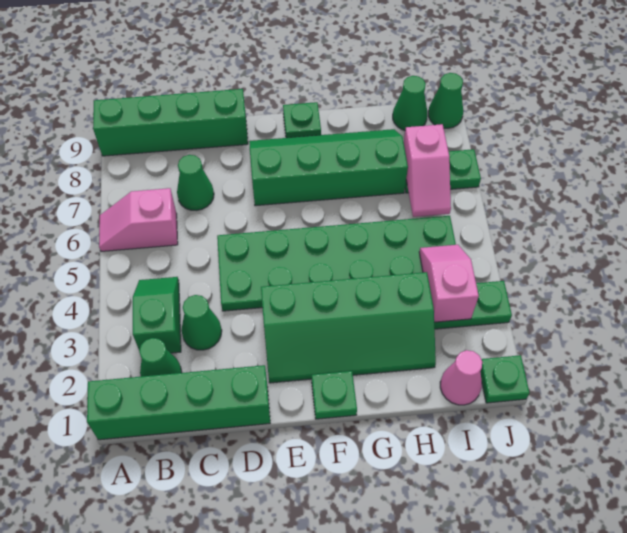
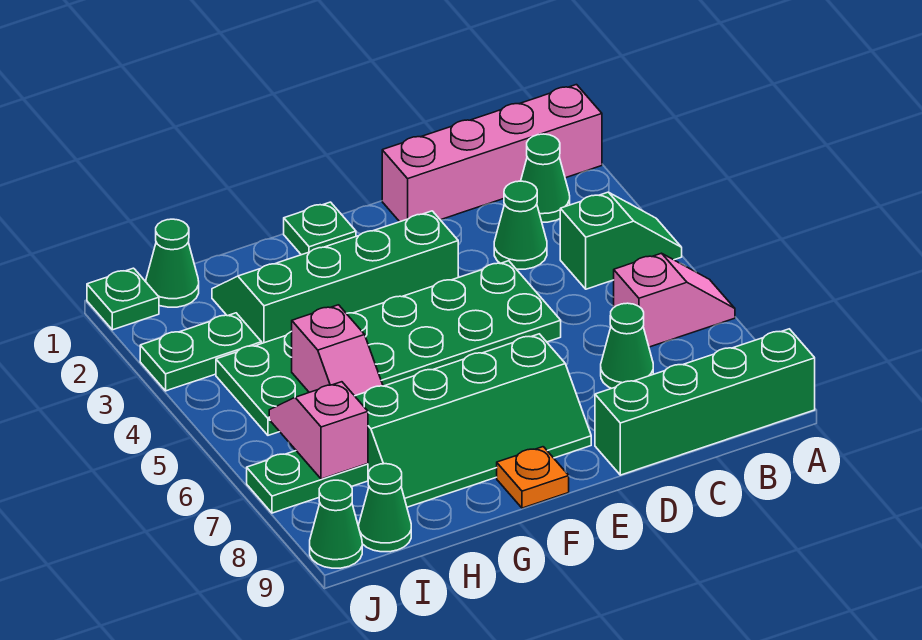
green brick A1:D1 level 1 -> pink brick A1:D1 level 1
green slope B3:B4 level 1 top 3 -> green slope A4:B4 level 1 top B
green plate F9 level 1 -> orange plate F9 level 1
pink cone I1 level 1 -> green cone I1 level 1
pink slope I3:I4 level 2 top 3 -> pink slope H5:H6 level 2 top 5

